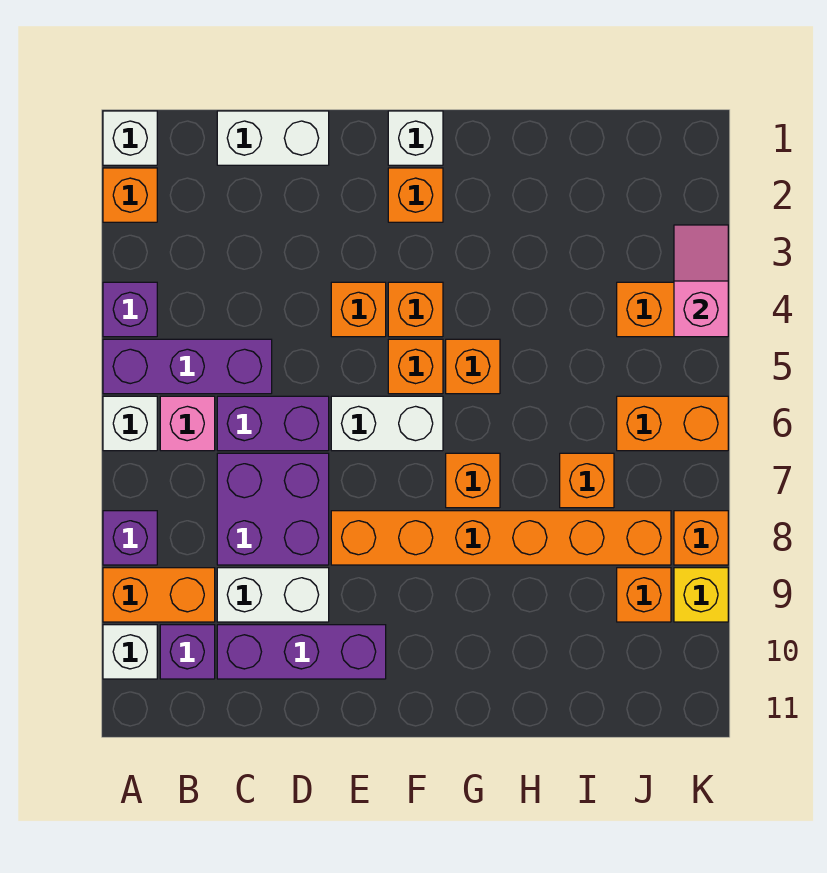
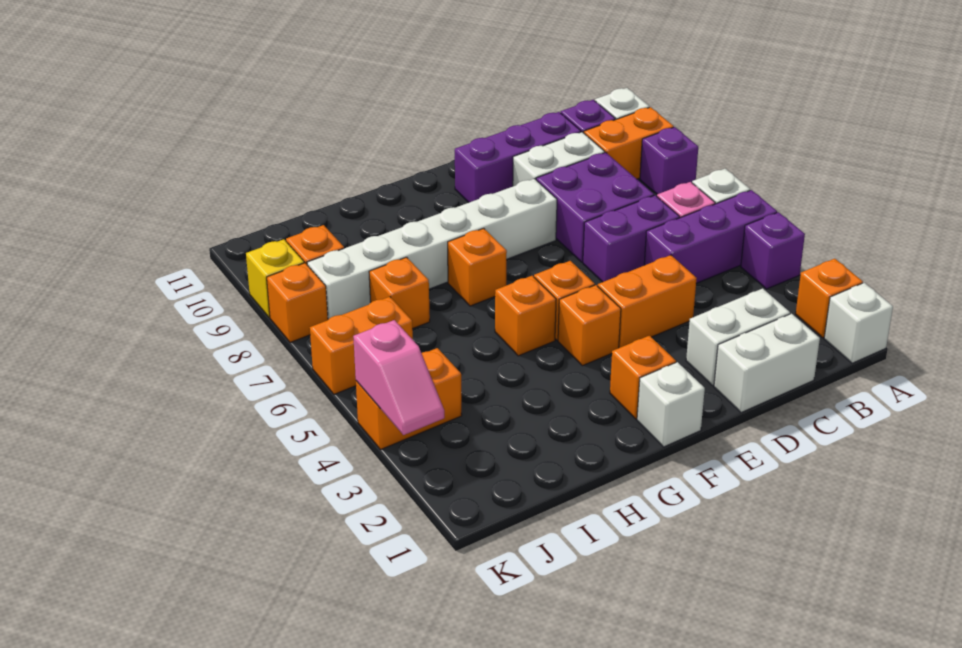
orange brick E4 level 1 -> orange brick D4:E4 level 1
white brick E6:F6 level 1 -> white brick C2:D2 level 1
orange brick E8:J8 level 1 -> white brick E8:J8 level 1

